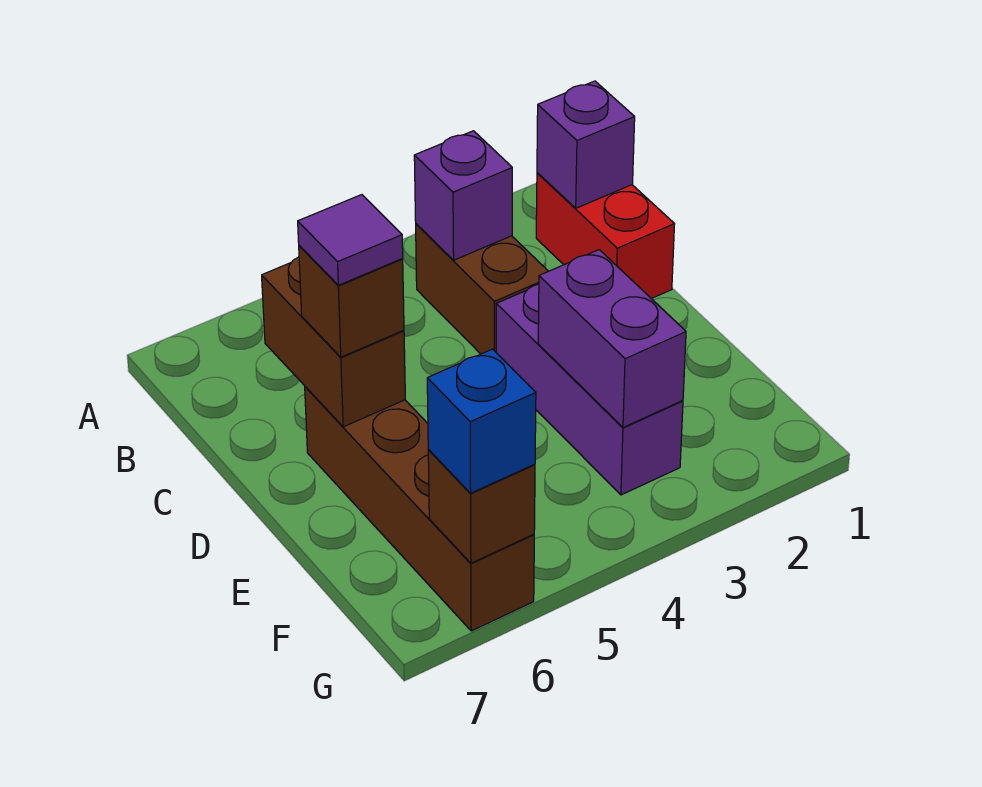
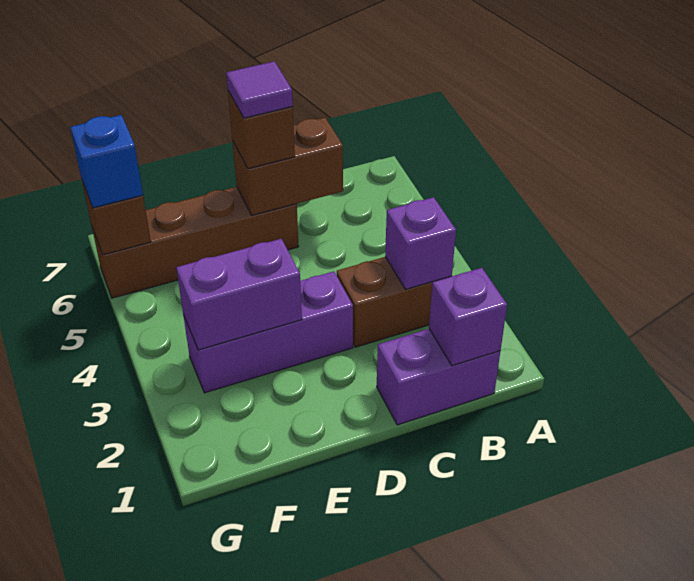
red brick B1:C1 level 1 -> purple brick B1:C1 level 1

